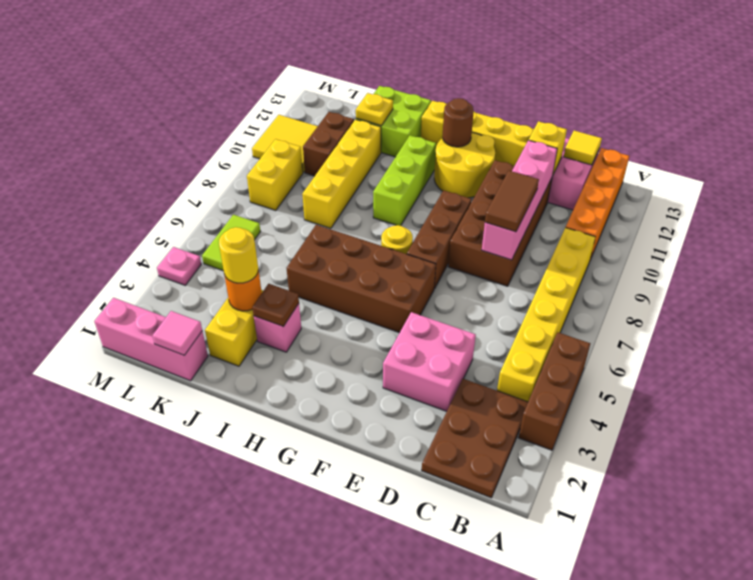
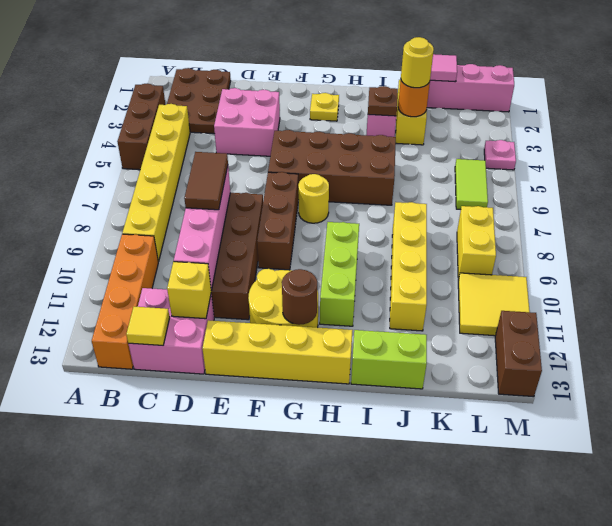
lime brick I12:J13 level 1 -> lime brick I13:J13 level 1
yellow plate J12 level 2 -> yellow plate G2 level 1
brown brick K10:K11 level 1 -> brown brick M12:M13 level 1

